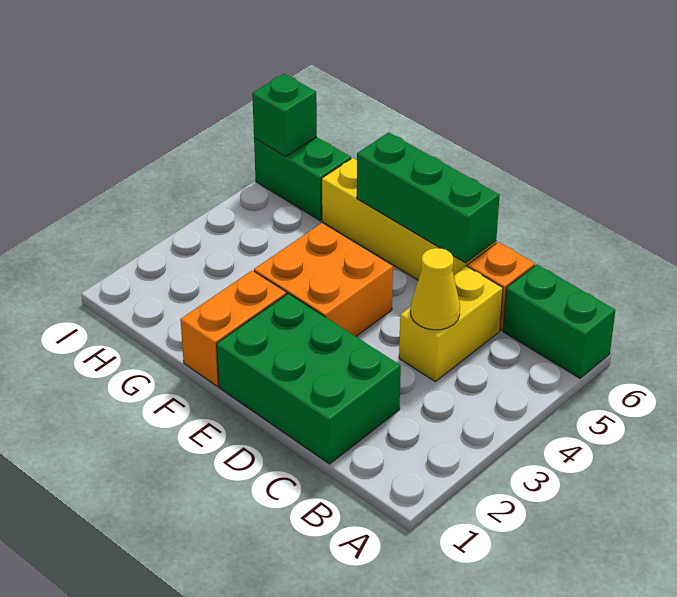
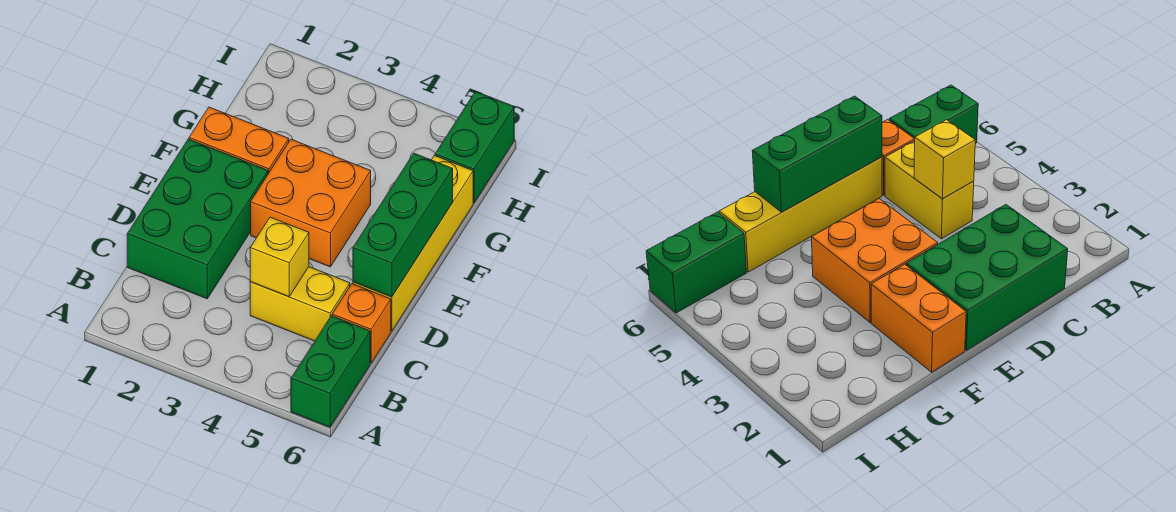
yellow cone C4 level 2 -> yellow brick C4 level 2
green brick I6 level 2 -> none

